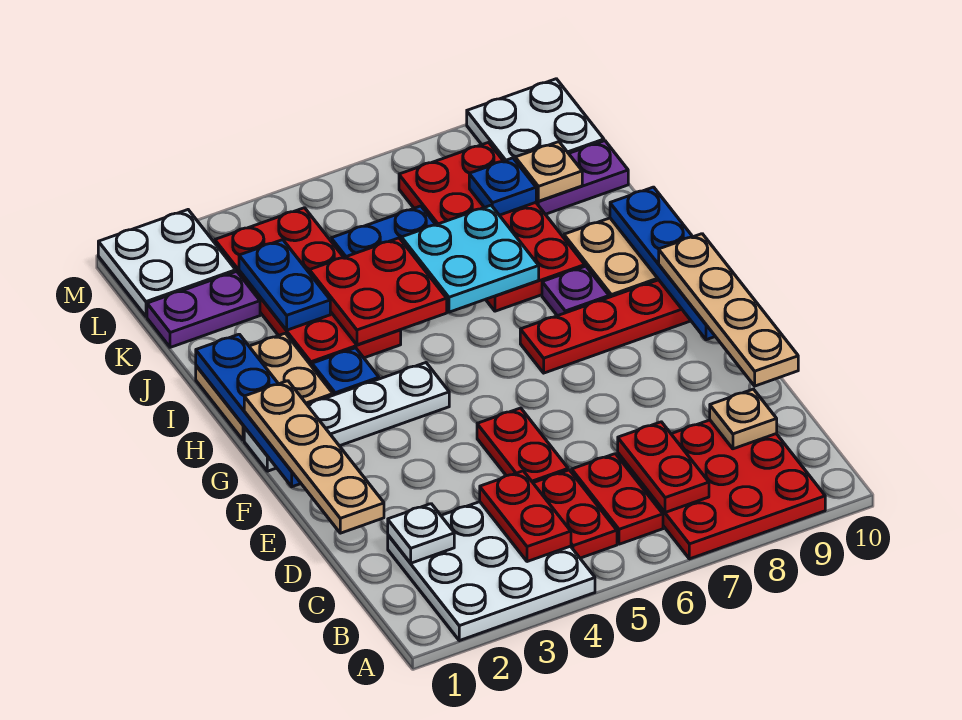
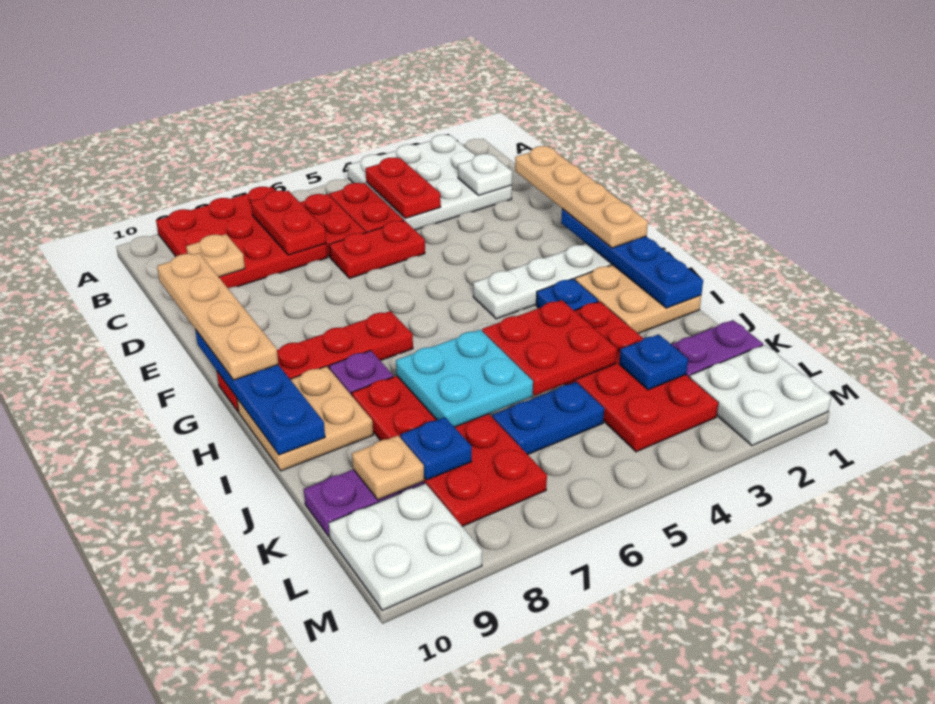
red plate D5:E5 level 1 -> red plate D5:D6 level 1
blue plate J3:K3 level 2 -> blue plate K3 level 2

